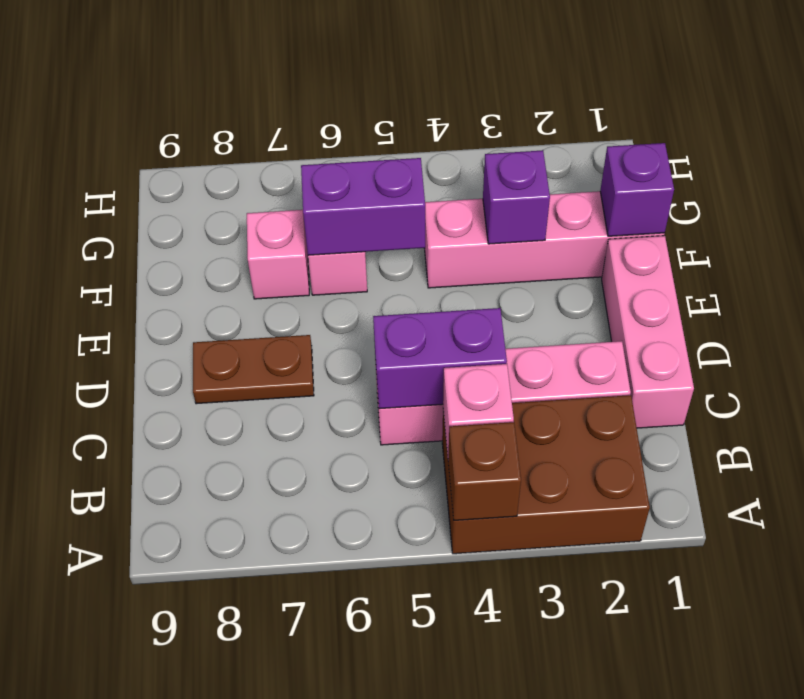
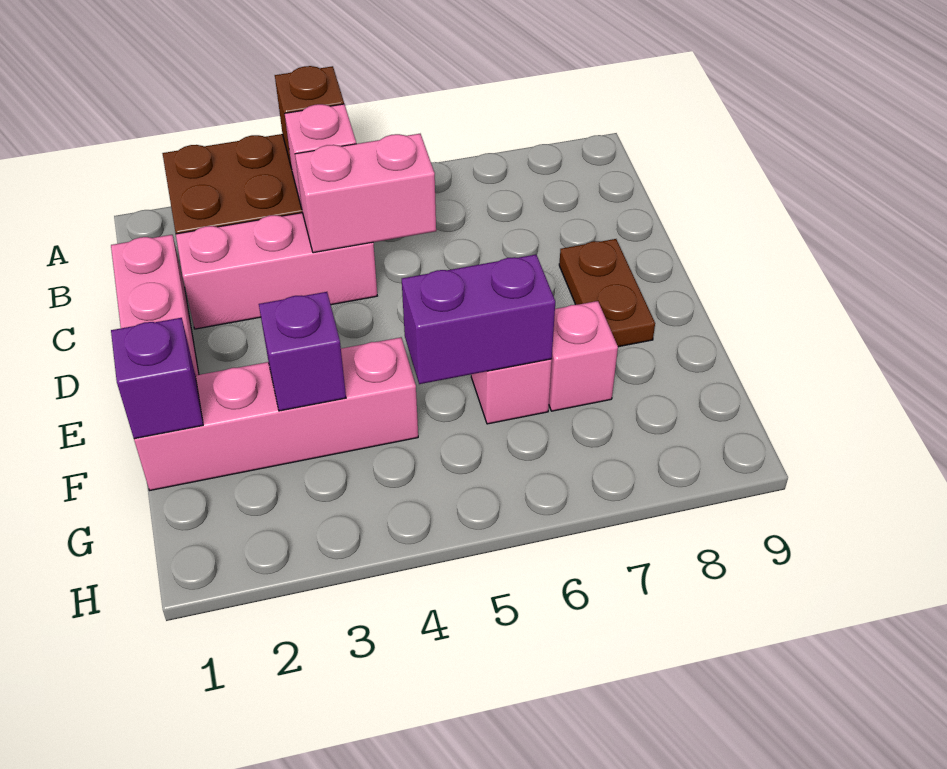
pink brick C2:C5 level 1 -> pink brick C2:C4 level 1
purple brick C4:C5 level 2 -> pink brick C4:C5 level 2
brown plate D7:D8 level 1 -> brown plate D8:E8 level 1

